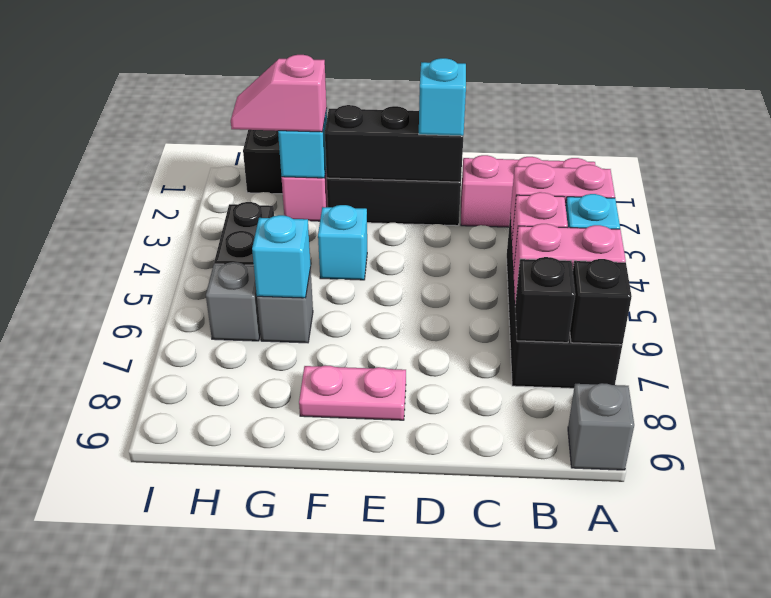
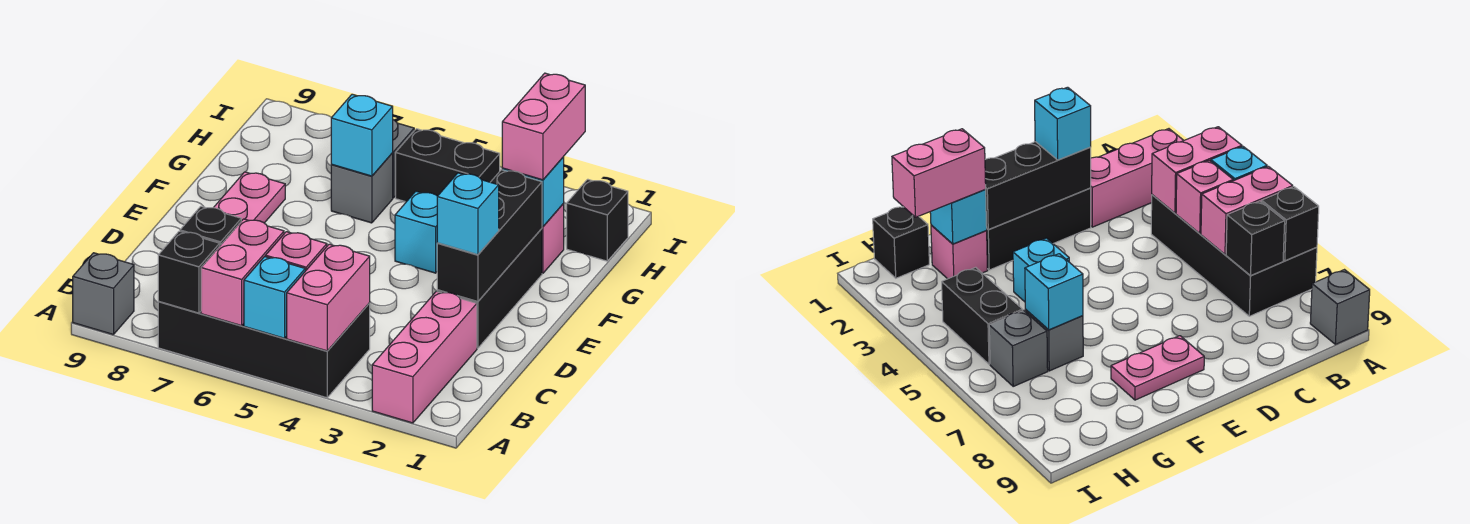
pink slope G2:H2 level 3 top G -> pink brick G2:H2 level 3

